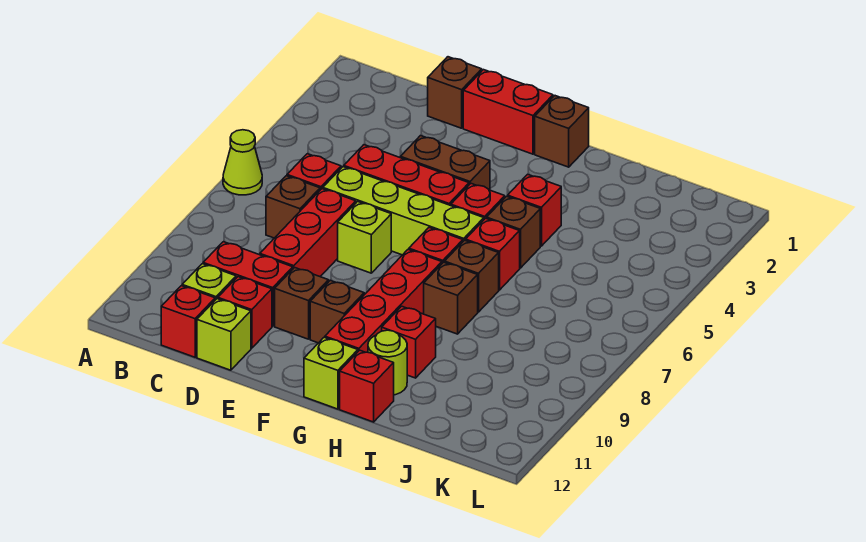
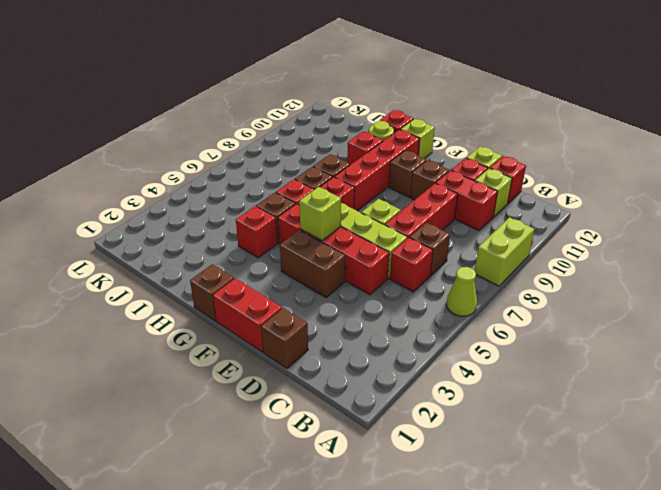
none -> lime brick A8:A9 level 1
none -> lime brick F5 level 2

